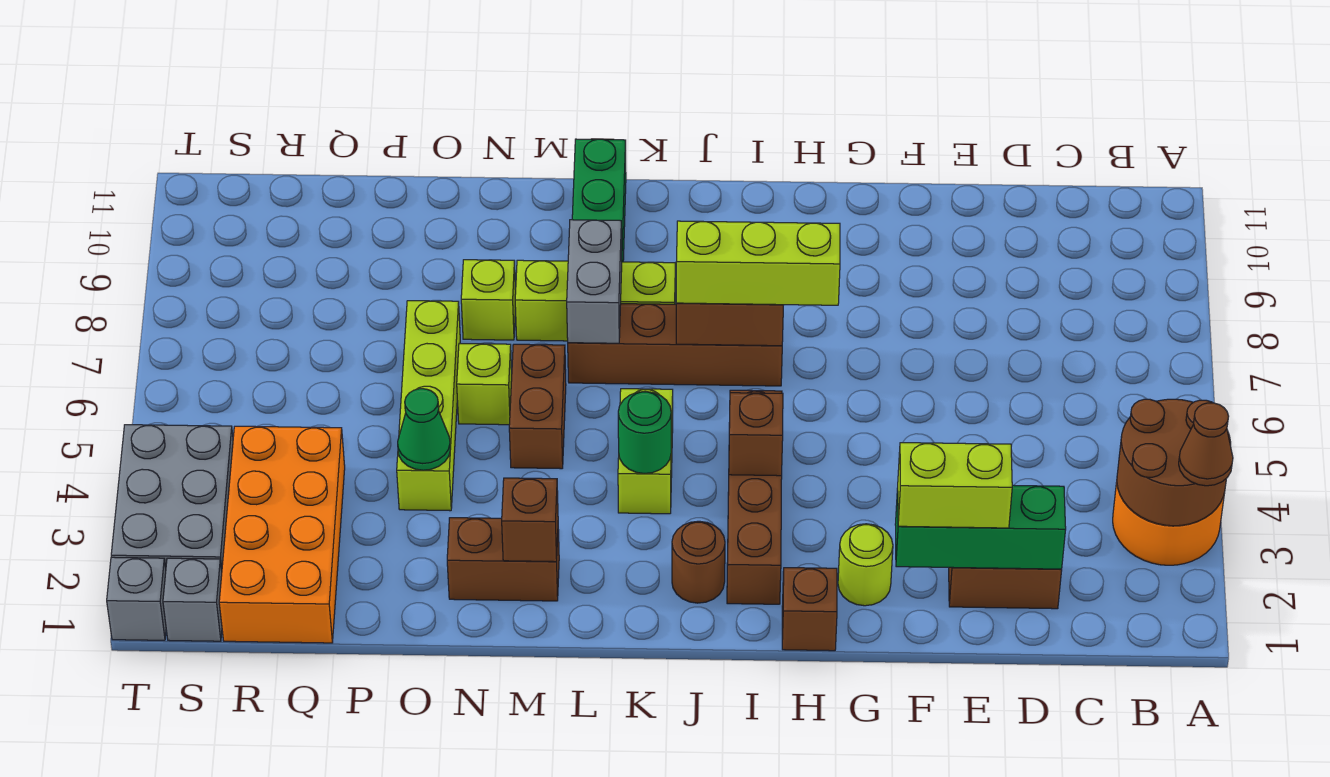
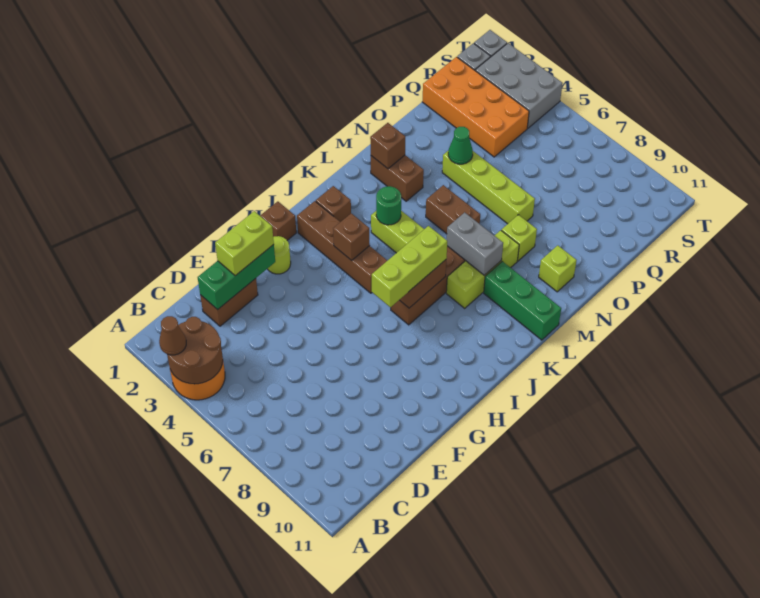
brown round brick J2 level 1 -> brown brick J2 level 1
brown brick M2:N2 level 1 -> brown brick M2:M3 level 1
lime brick N6 level 1 -> lime brick N10 level 1

